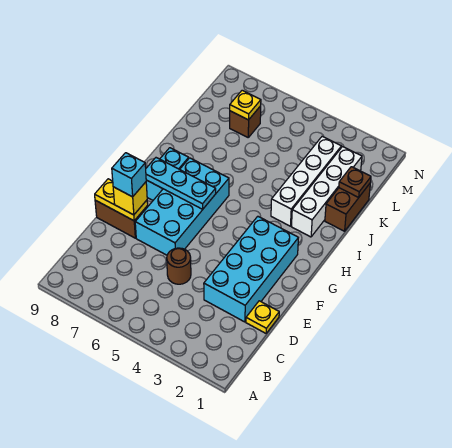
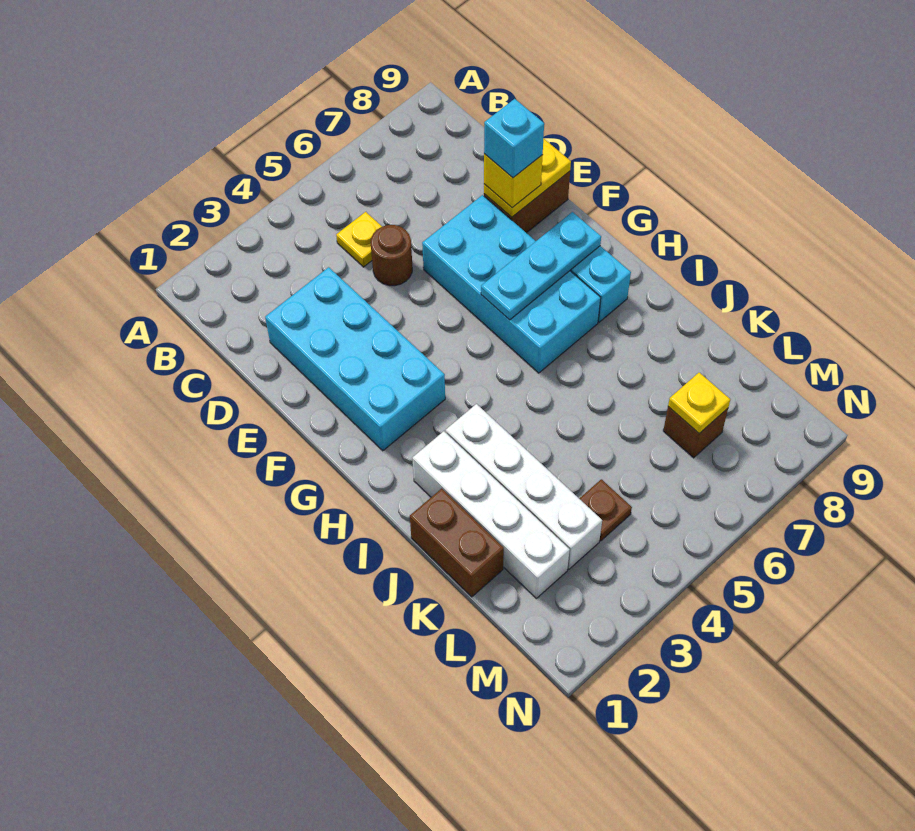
yellow plate D1 level 1 -> yellow plate C5 level 1
brown plate K1 level 2 -> brown plate L4 level 1

